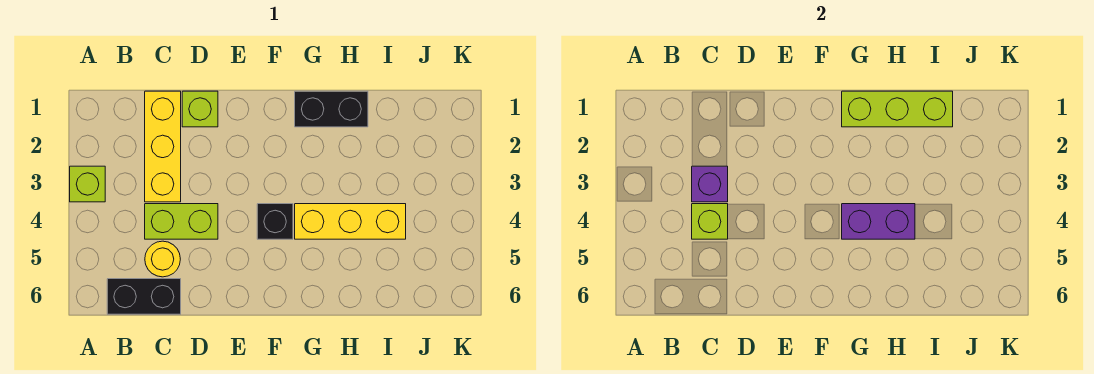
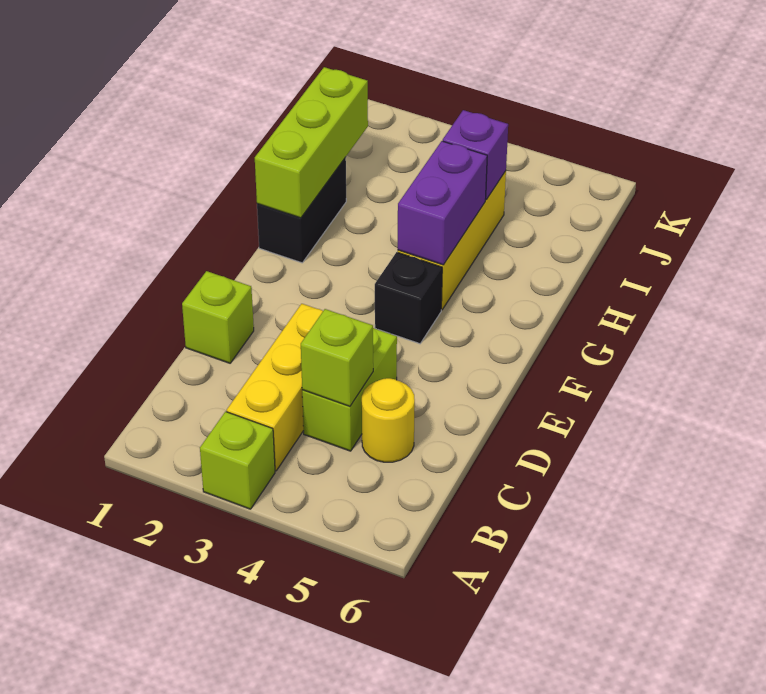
black brick B6:C6 level 1 -> none
yellow brick C1:C3 level 1 -> yellow brick B3:D3 level 1
purple brick C3 level 2 -> purple brick I4 level 2

